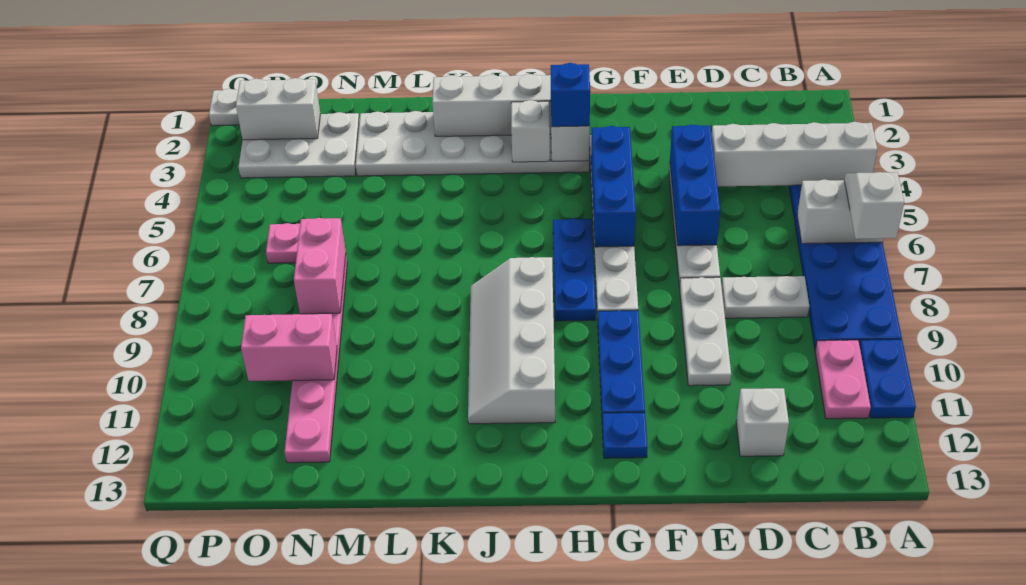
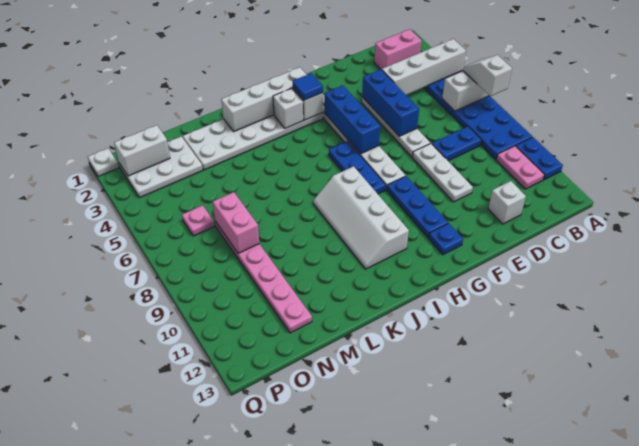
white plate C8:D8 level 1 -> blue plate C8:D8 level 1
blue brick H3 level 3 -> blue tile H3 level 3
pink brick N10:O10 level 2 -> pink brick B2:C2 level 1

